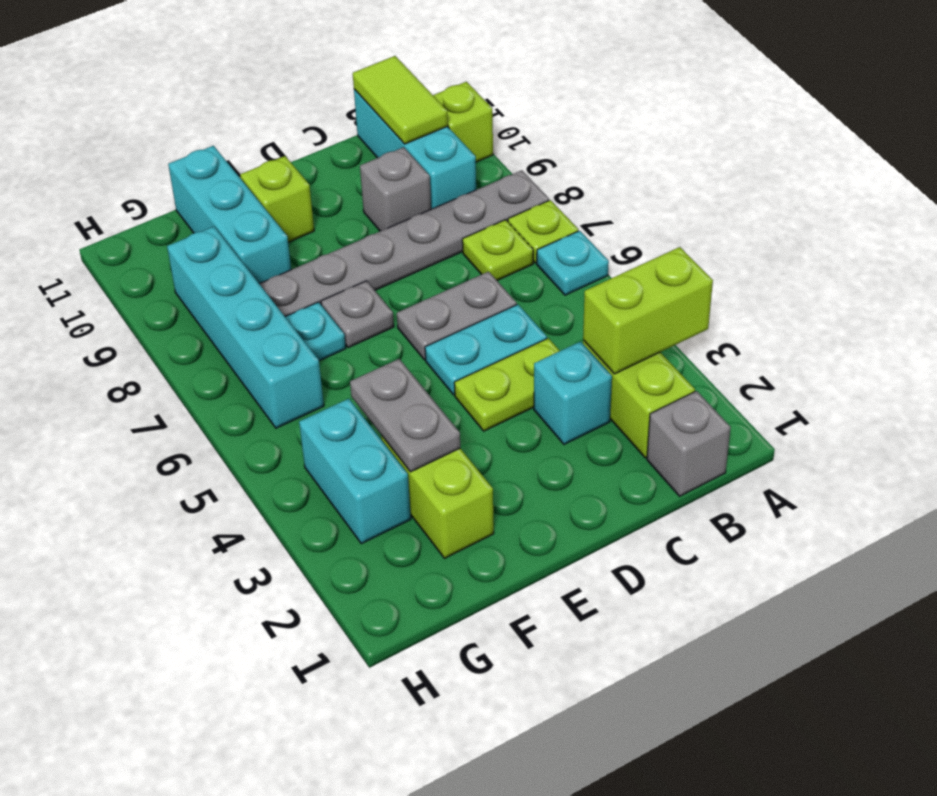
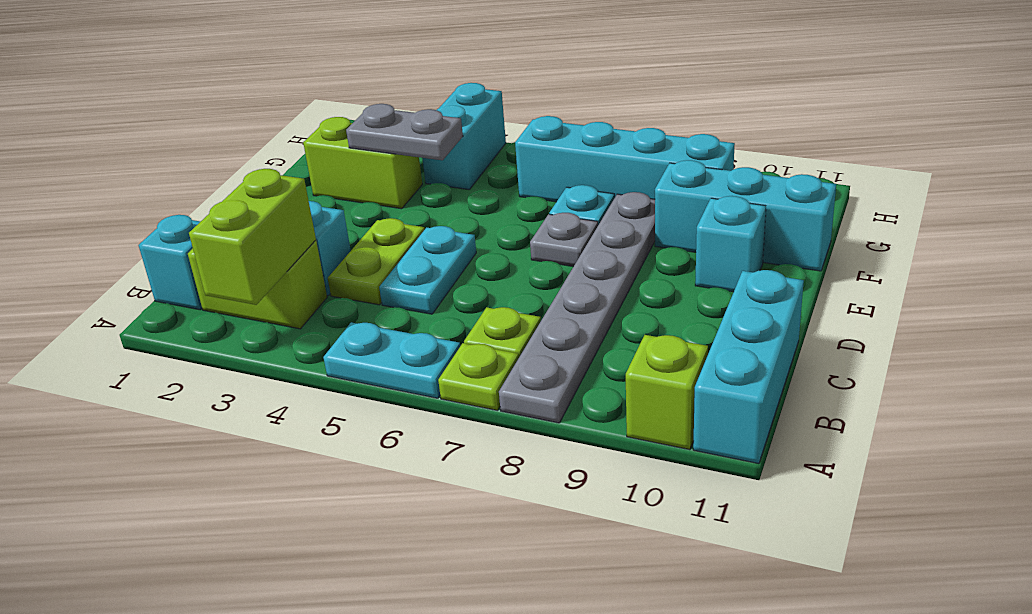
cyan plate A6 level 1 -> cyan plate A5:A6 level 1
grey brick B1 level 1 -> cyan brick B1 level 1
cyan brick B9:B11 level 1 -> cyan brick A11:C11 level 1
lime tile B10:B11 level 2 -> none
grey plate C6:D6 level 1 -> none
grey brick C9 level 1 -> none
lime brick E10 level 1 -> cyan brick E10 level 1
cyan brick G3:G4 level 1 -> cyan brick G4:H4 level 1

